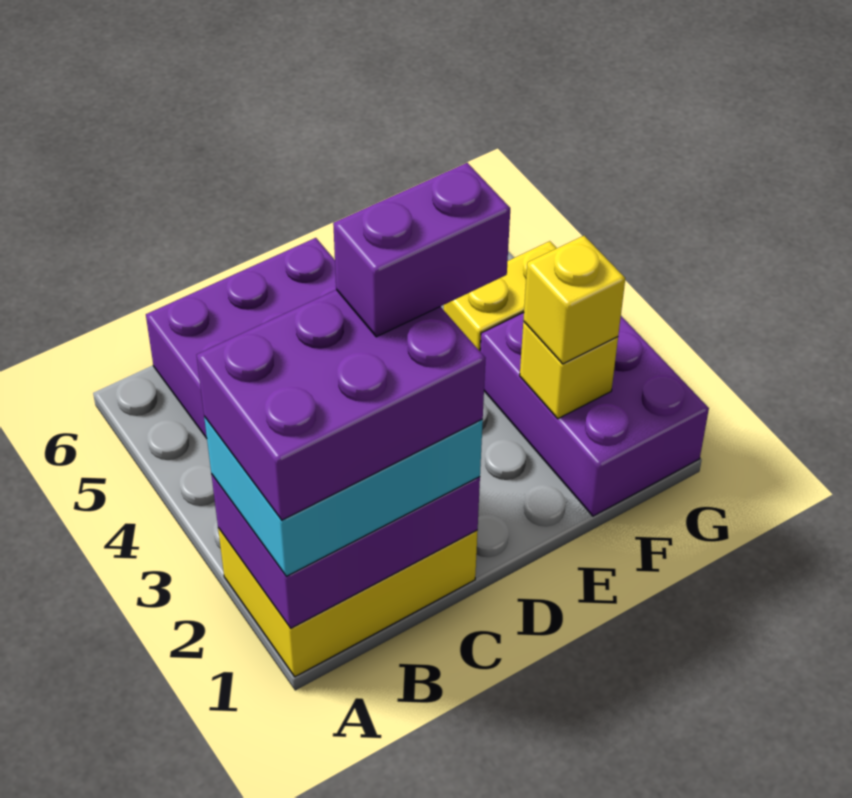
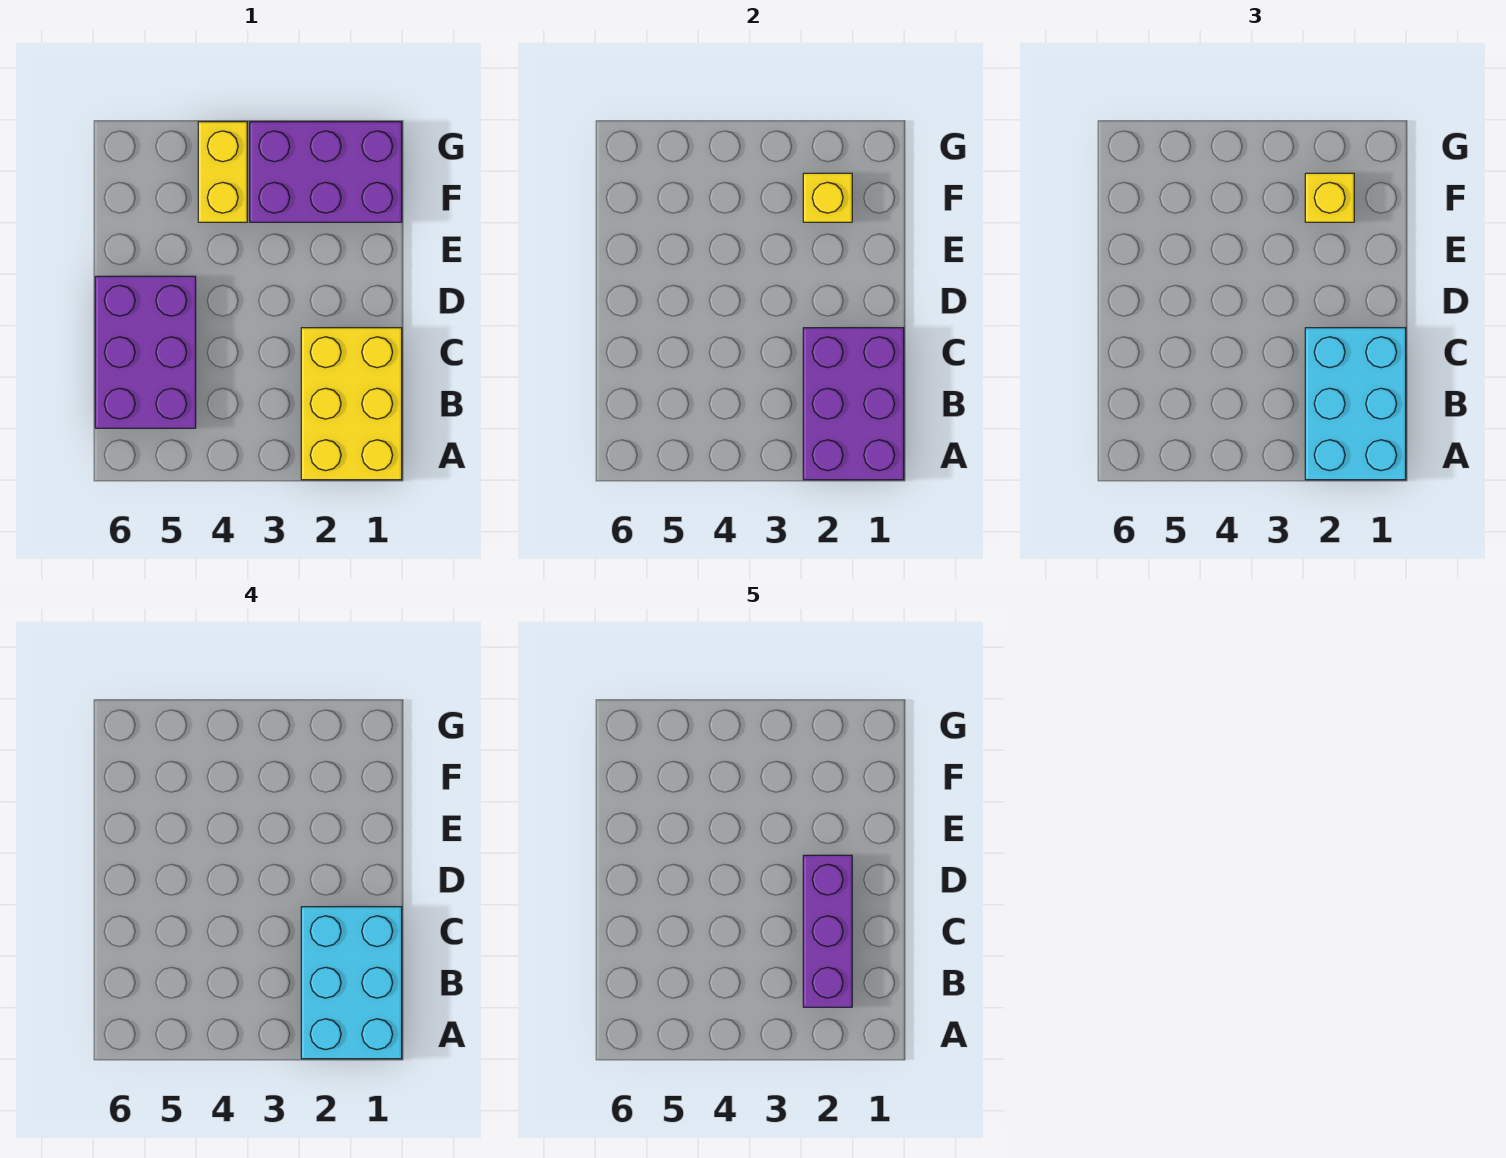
purple brick A1:C2 level 4 -> cyan brick A1:C2 level 4
purple brick C2:D2 level 5 -> purple brick B2:D2 level 5

